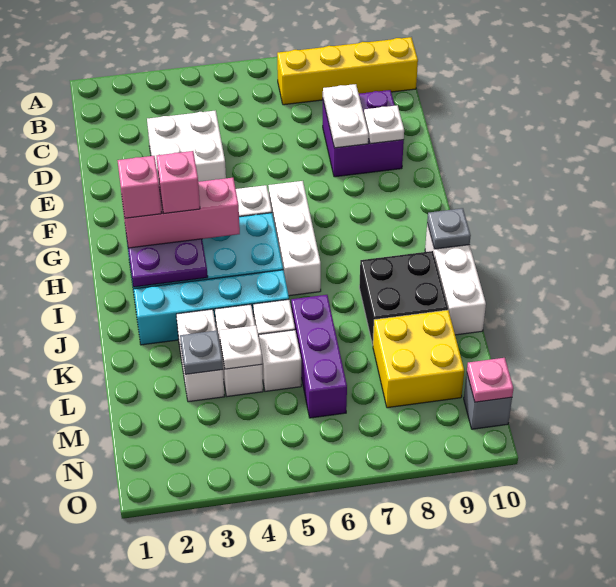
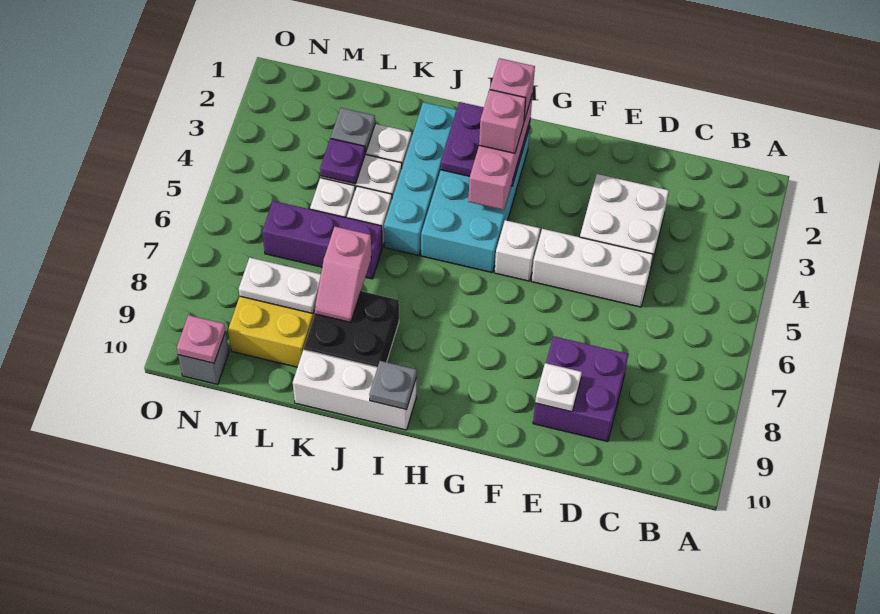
yellow brick B7:B10 level 1 -> none
white plate D8:E8 level 2 -> white plate L8:M8 level 2
white brick G6:I6 level 1 -> white brick D5:F5 level 1
none -> pink slope K7:K8 level 2 top 7
white plate L4 level 2 -> purple plate L4 level 2

